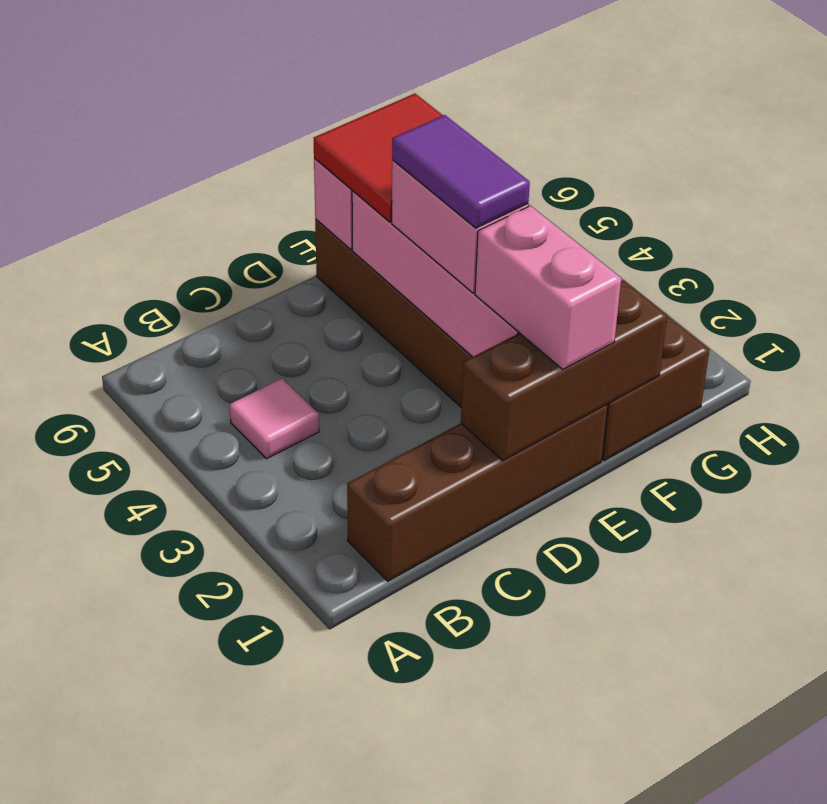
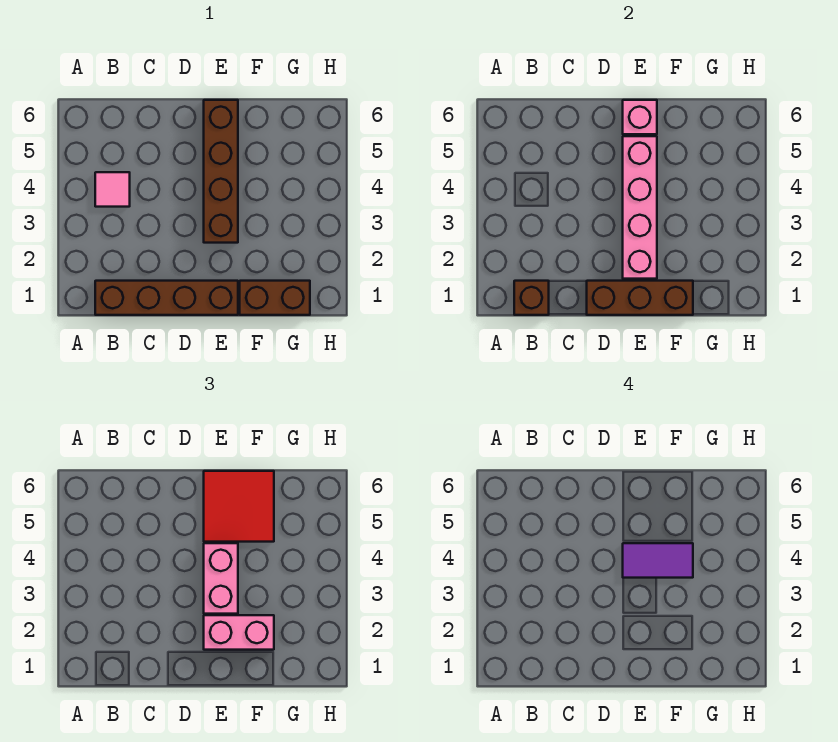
none -> brown brick B1 level 2
pink brick E1:E2 level 3 -> pink brick E2:F2 level 3
purple tile E3:E4 level 4 -> purple tile E4:F4 level 4

